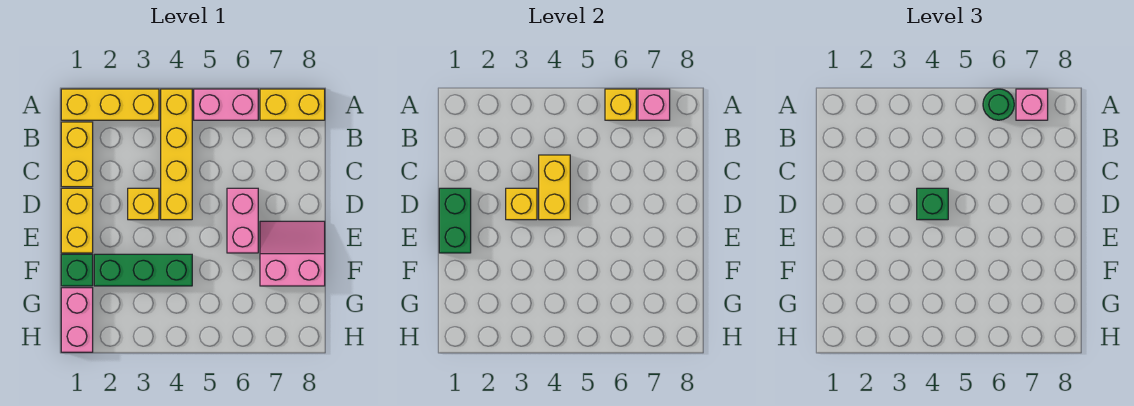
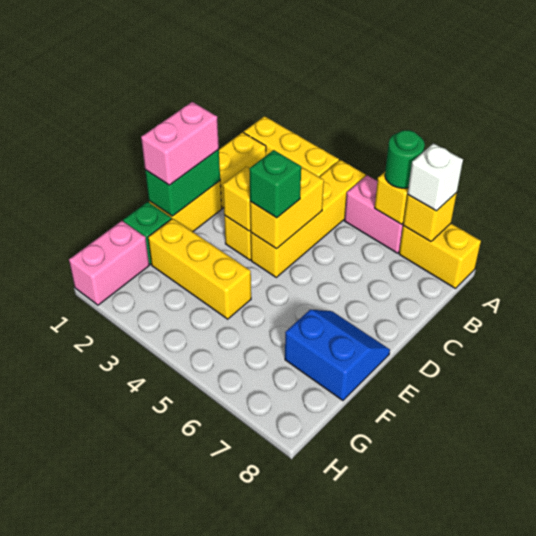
pink brick A7 level 2 -> yellow brick A7 level 2
pink brick A7 level 3 -> white brick A7 level 3
pink brick D6:E6 level 1 -> pink brick D1:E1 level 3
pink slope E7:F8 level 1 top F -> blue slope E7:F8 level 1 top F
green brick F2:F4 level 1 -> yellow brick F2:F4 level 1

